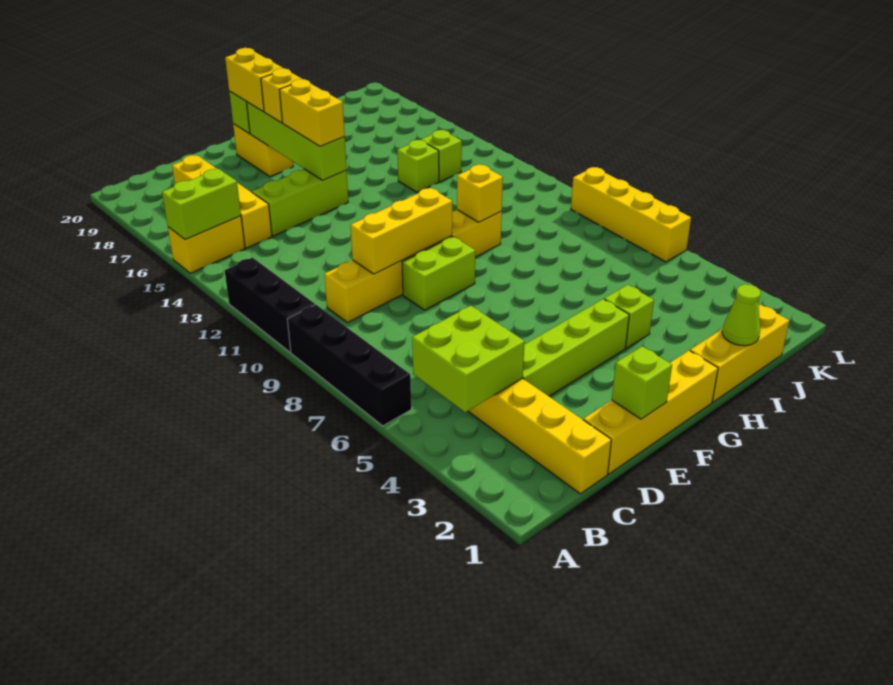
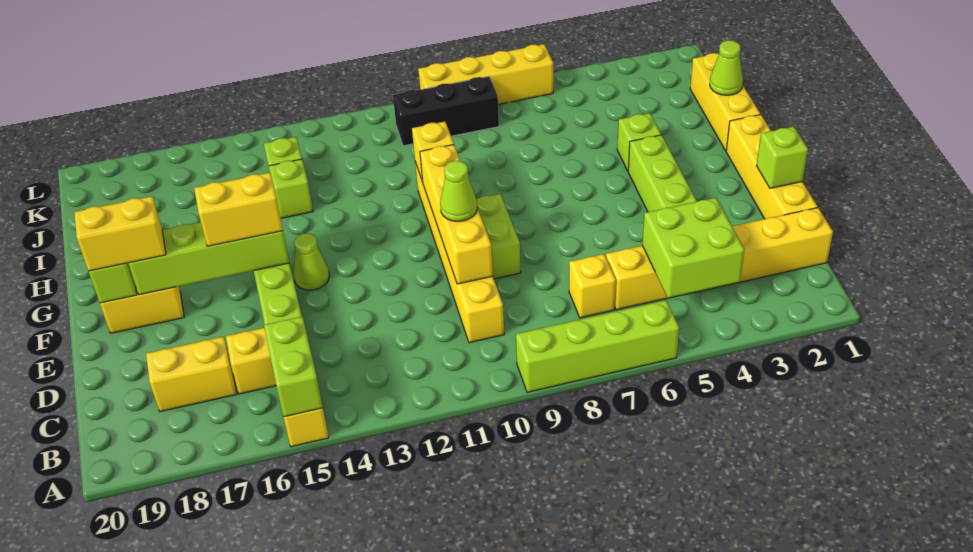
black brick A6:A9 level 1 -> lime brick A6:A9 level 1
black brick A10:A12 level 1 -> black brick K8:K10 level 1
yellow brick D10:F10 level 2 -> yellow brick D10:G10 level 2
none -> lime cone E10 level 3
none -> lime cone F14 level 1
yellow brick F17 level 3 -> yellow brick C7 level 1

